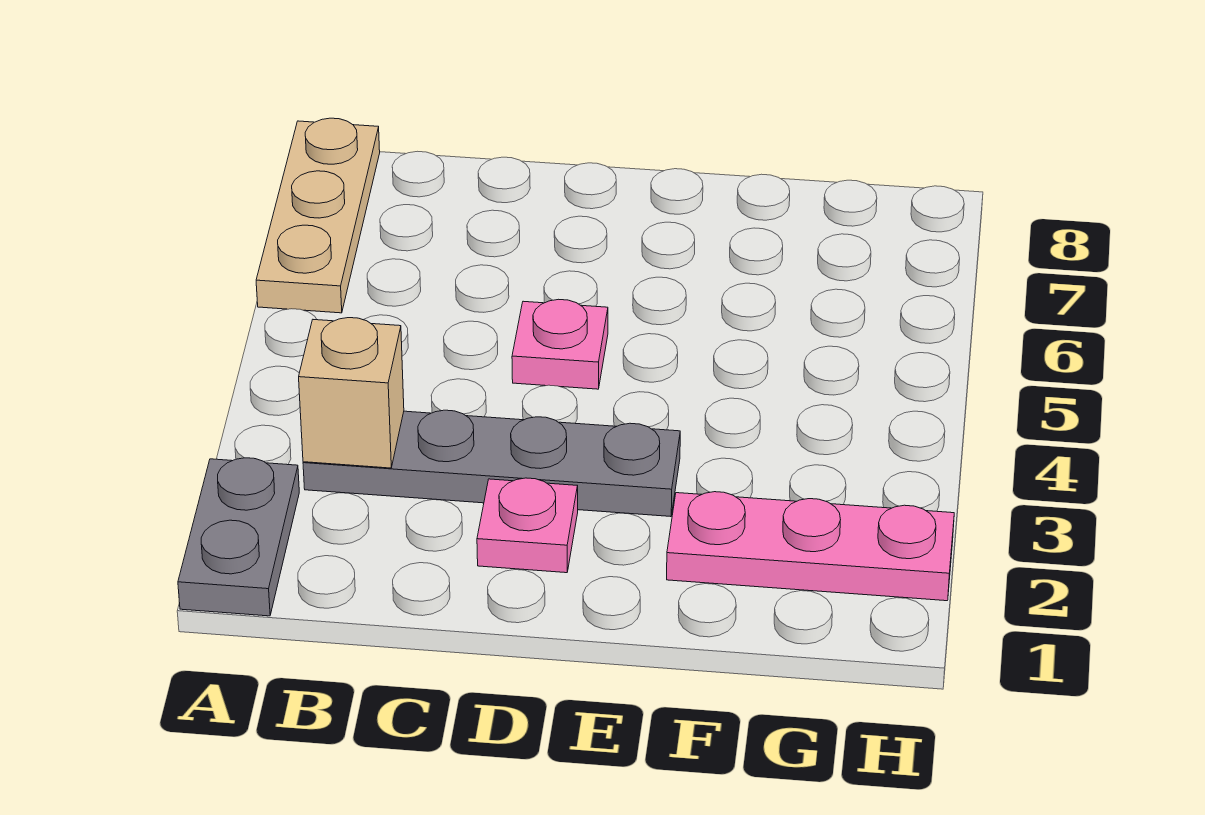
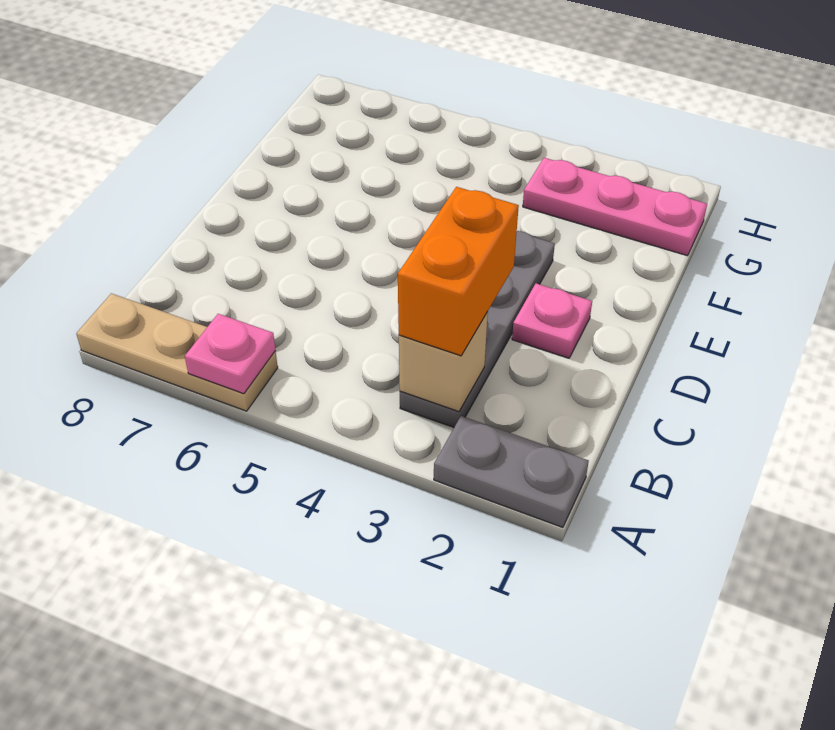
none -> orange brick B3:C3 level 3
pink plate D5 level 1 -> pink plate A6 level 2
pink plate F2:H2 level 1 -> pink plate G1:G3 level 1

